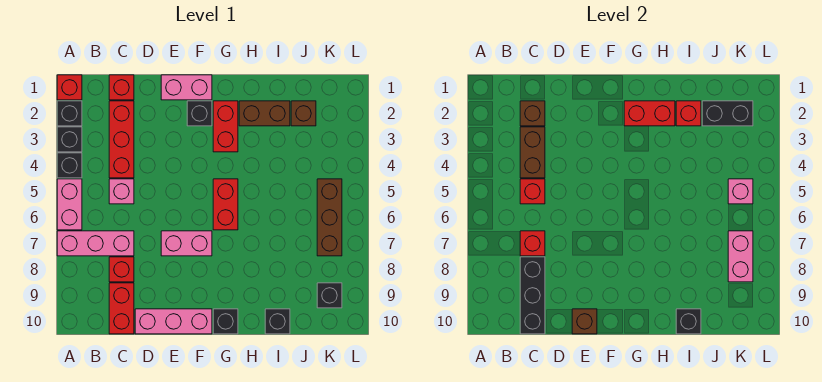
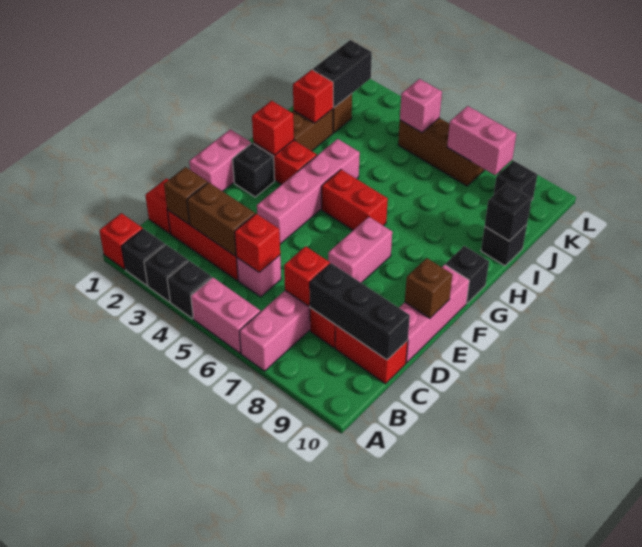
none -> pink brick E4:H4 level 1
red brick G2:H2 level 2 -> red brick G2 level 2

